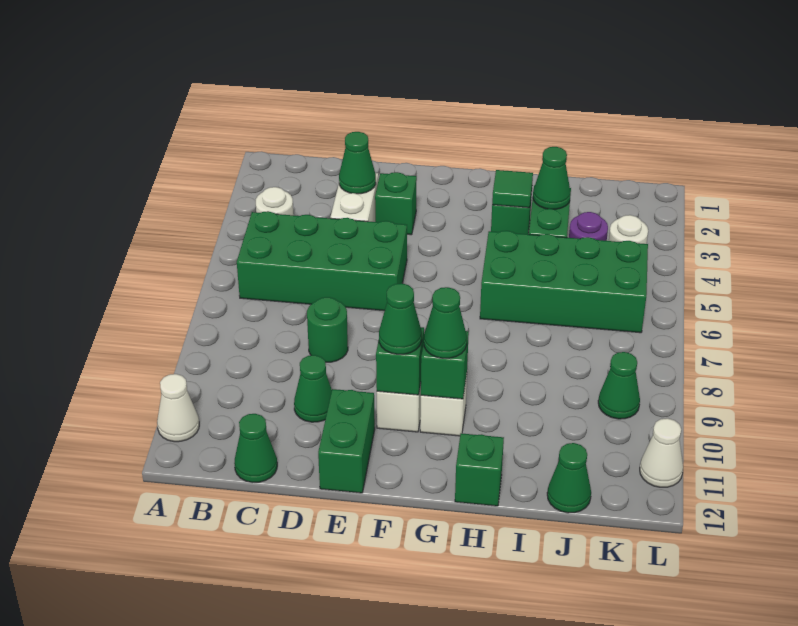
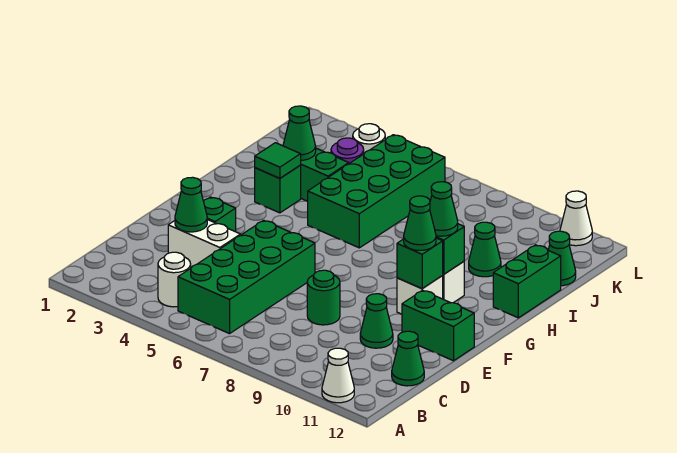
green brick H12 level 1 -> green brick H12:I12 level 1
green cone K9 level 1 -> green cone I10 level 1

